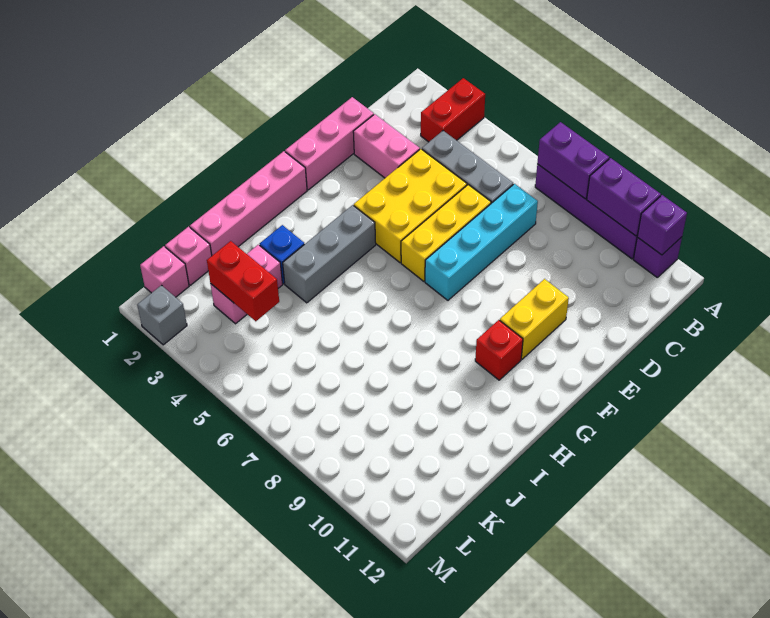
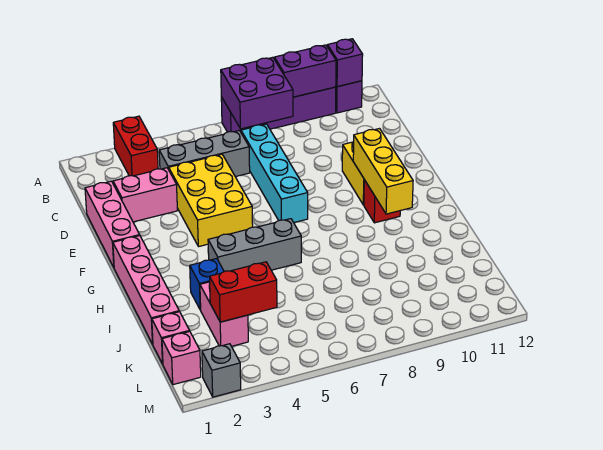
purple brick A7:A8 level 2 -> purple brick A7:B8 level 2
yellow brick D6:F6 level 1 -> yellow brick F10:H10 level 2
grey brick G4:I4 level 1 -> grey brick H4:H6 level 1

